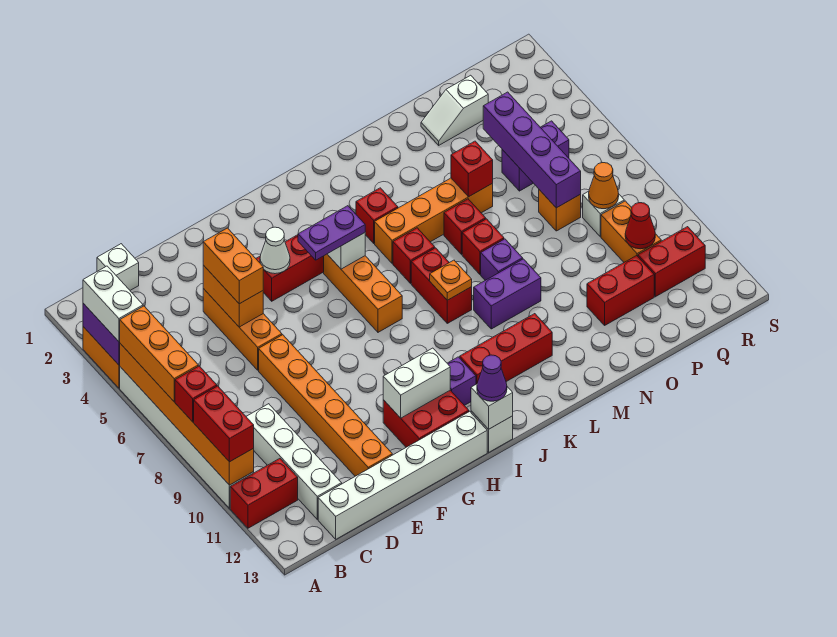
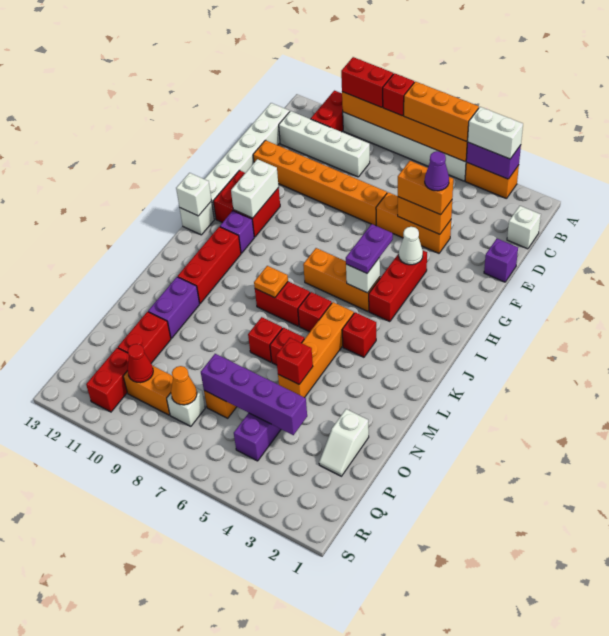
purple cone I13 level 3 -> purple cone E4 level 4
purple brick L9:M9 level 1 -> purple brick M11:N11 level 1
purple brick M8 level 1 -> purple brick E1 level 1
white slope O2:P2 level 1 top P -> white slope O2:P2 level 1 top O

